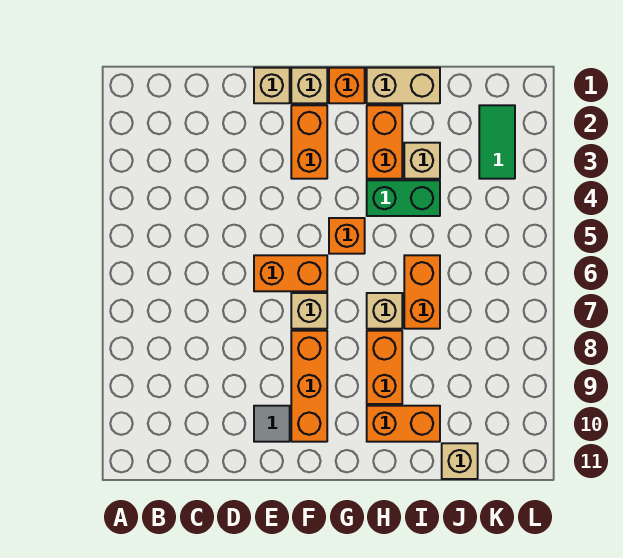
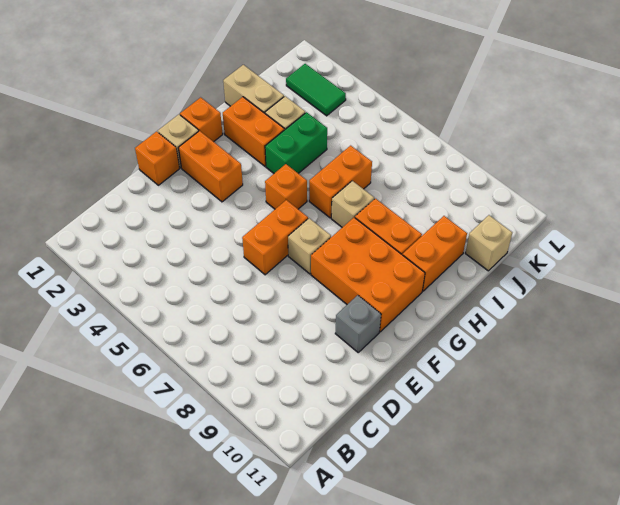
tan brick E1 level 1 -> orange brick E1 level 1
grey tile E10 level 1 -> grey brick E10 level 1
orange brick F8:F10 level 1 -> orange brick F8:G10 level 1
tan brick H1:I1 level 1 -> tan brick I1:I2 level 1
orange brick I6:I7 level 1 -> orange brick H6:I6 level 1

